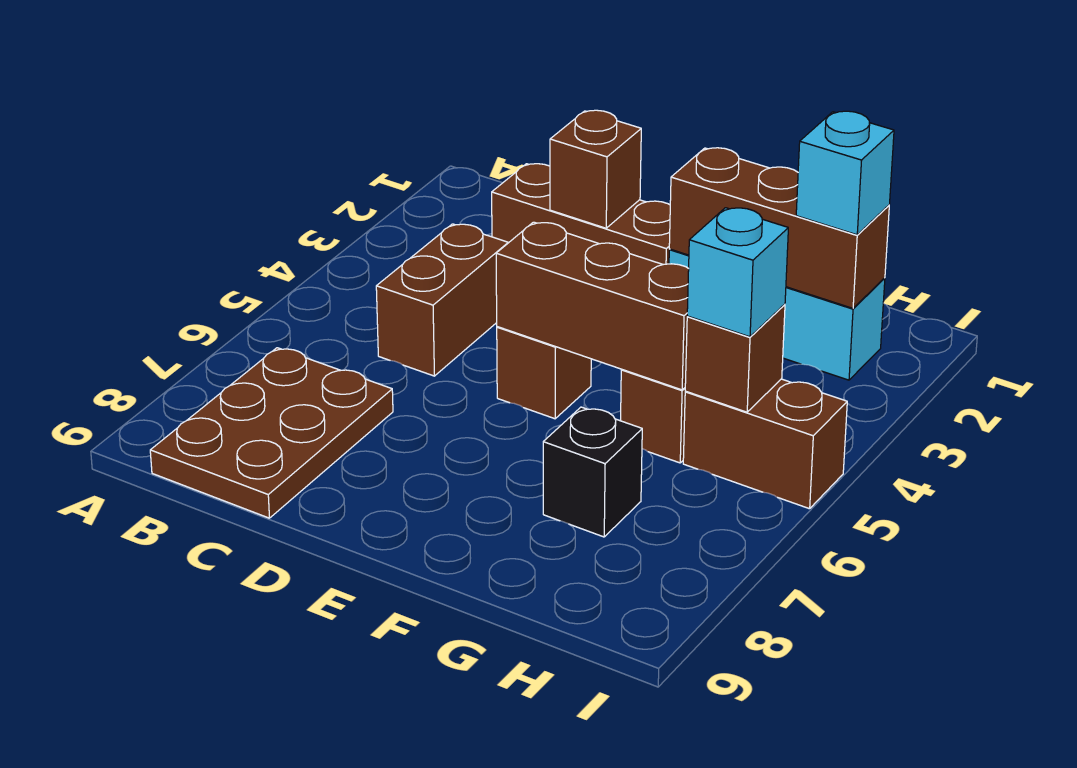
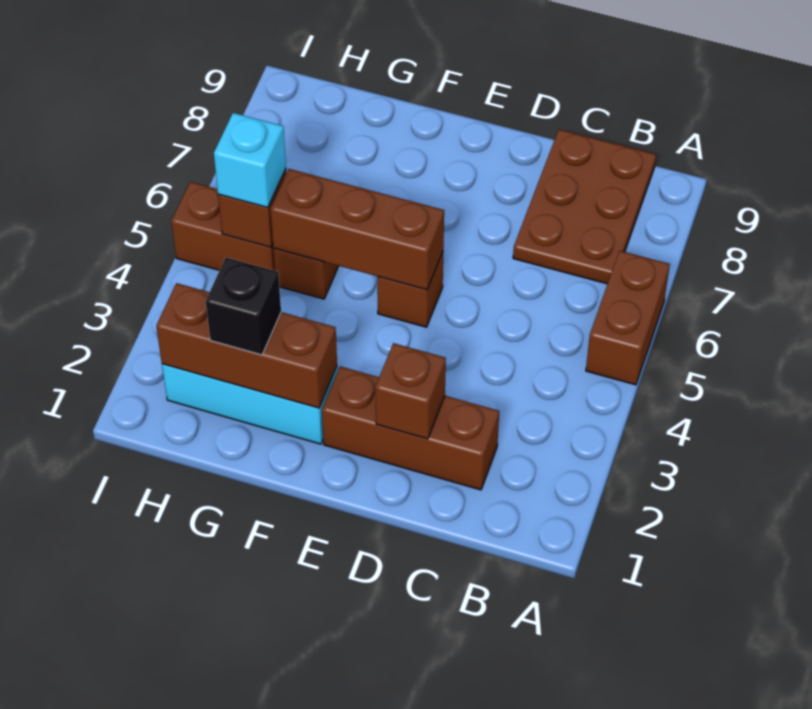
brown brick C4:C5 level 1 -> brown brick A5:A6 level 1
black brick G7 level 1 -> black brick G2 level 3
cyan brick H2 level 3 -> none

